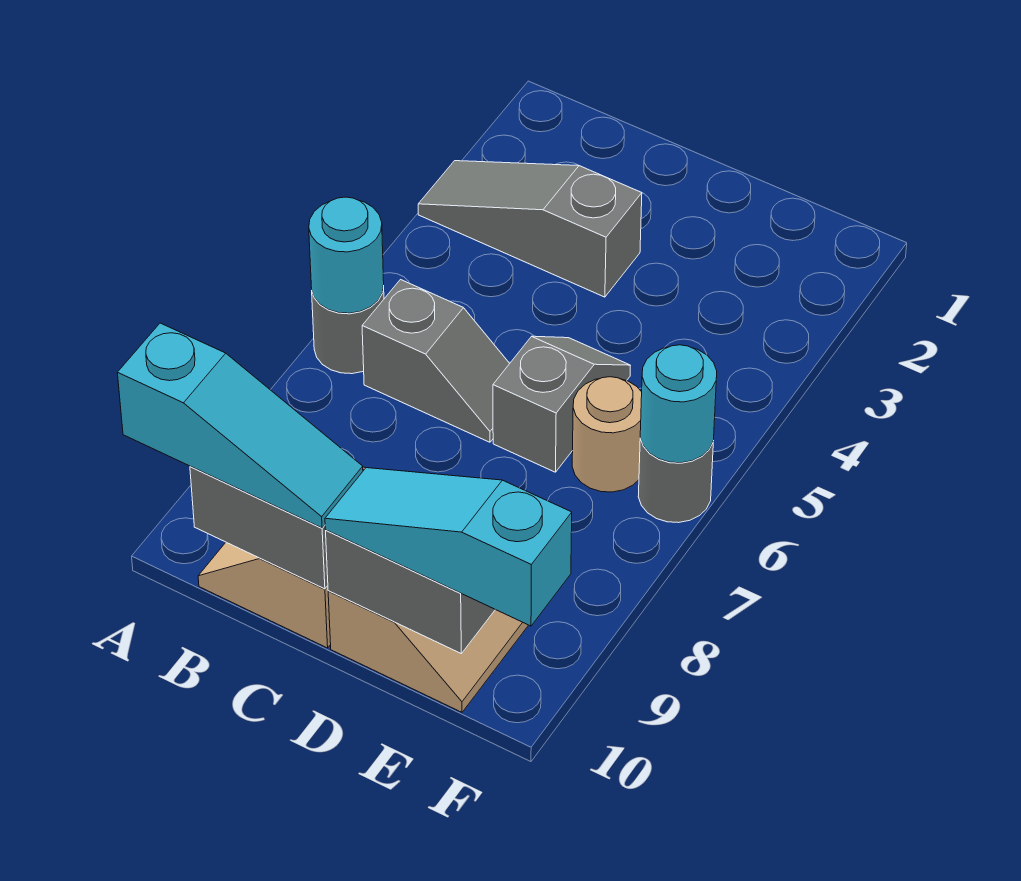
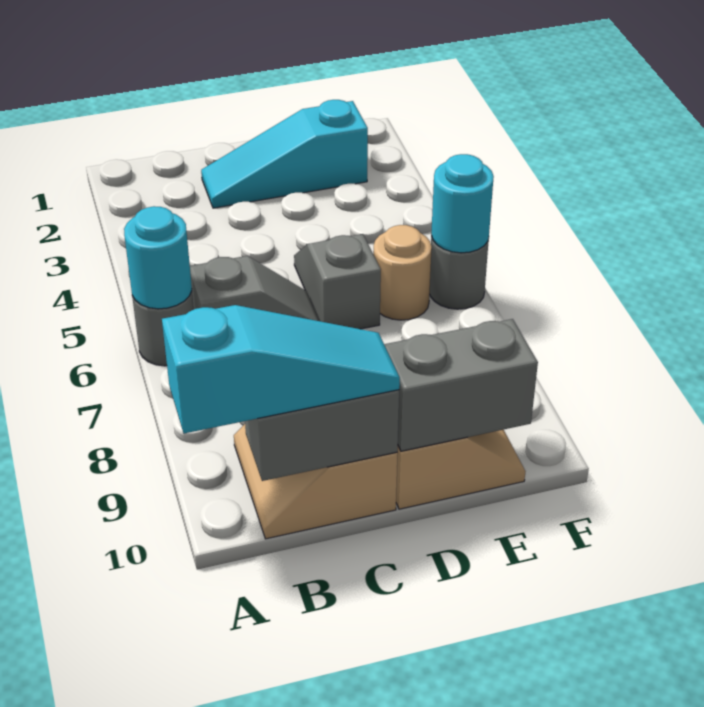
grey slope A3:C3 level 1 top C -> none
cyan slope D10:F10 level 3 top F -> cyan slope C2:E2 level 1 top E

